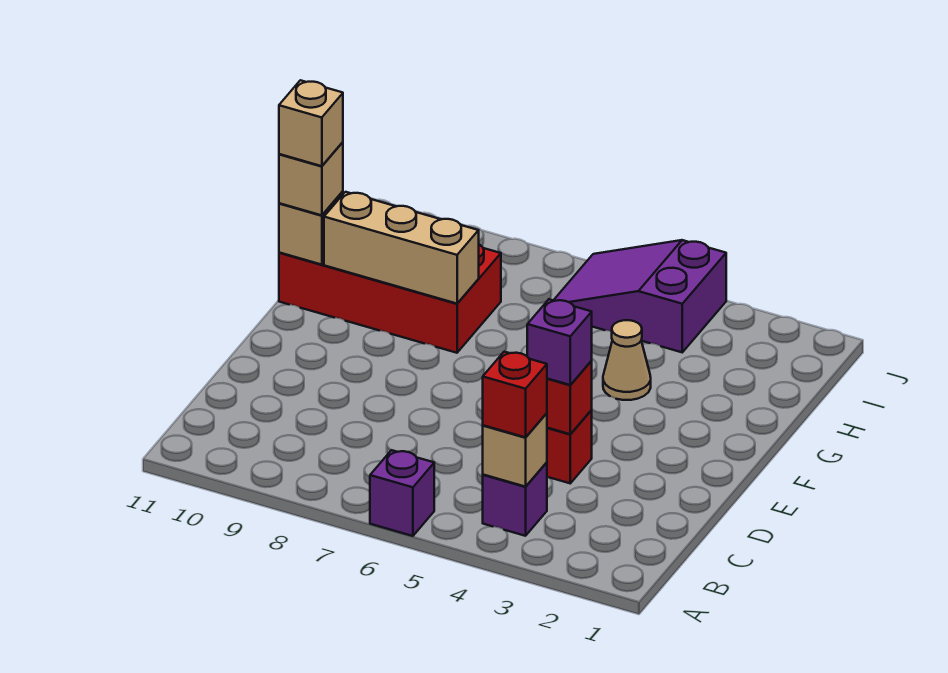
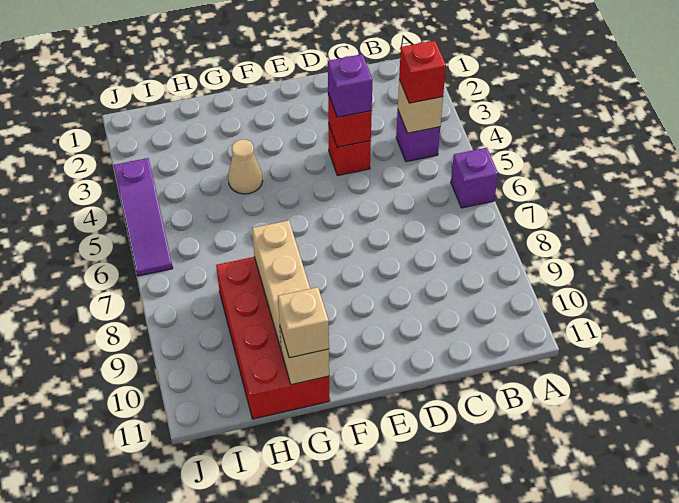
tan brick G11 level 4 -> none
purple slope I4:J6 level 1 top 4 -> purple slope J4:J6 level 1 top 4

